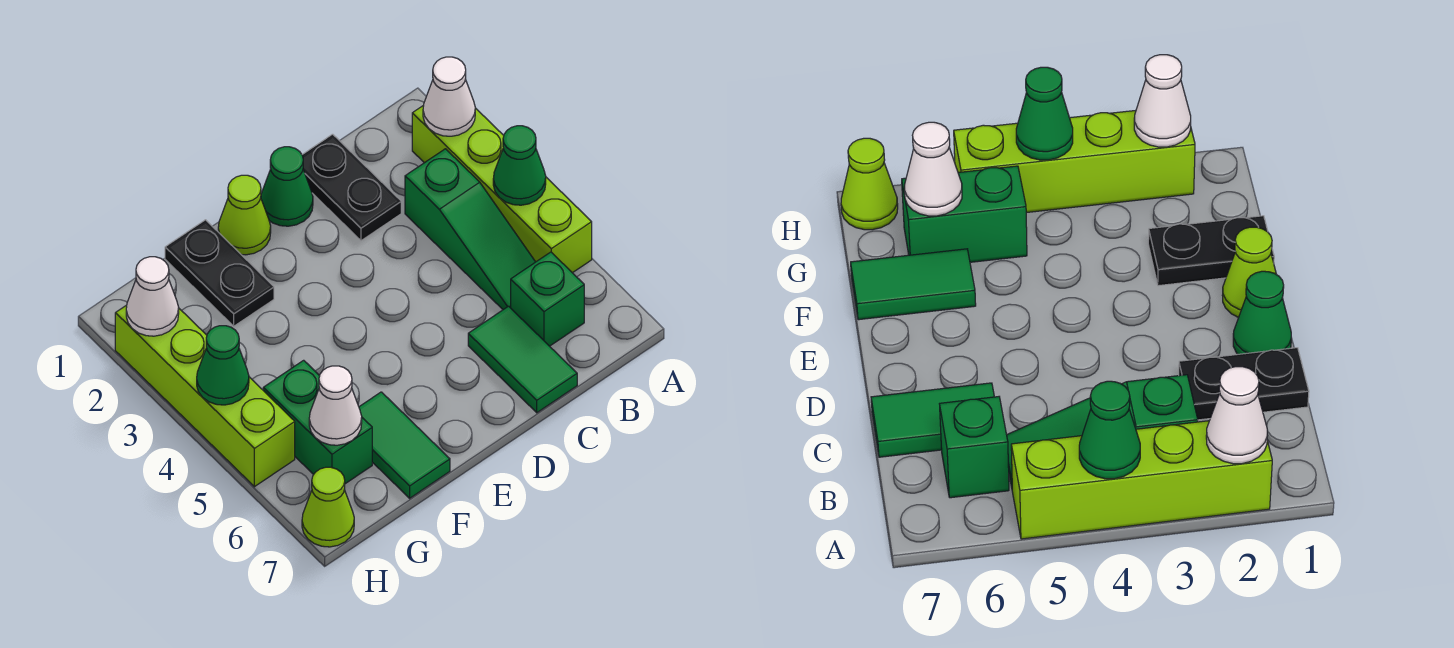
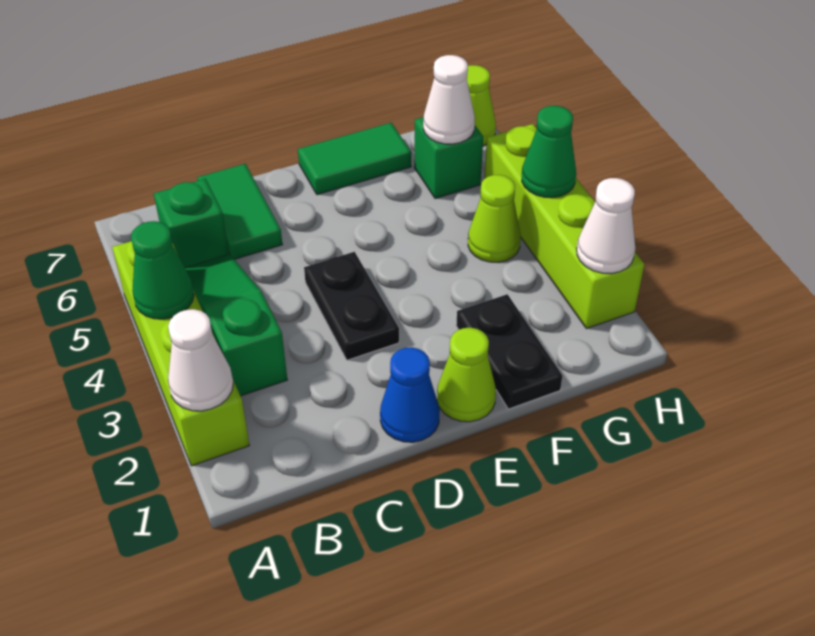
black plate C1:C2 level 1 -> black plate D3:D4 level 1
green cone D1 level 1 -> blue cone D1 level 1
green tile F6:F7 level 1 -> green tile E7:F7 level 1
none -> lime cone G4 level 1
green brick G5:G6 level 1 -> green brick G6 level 1

